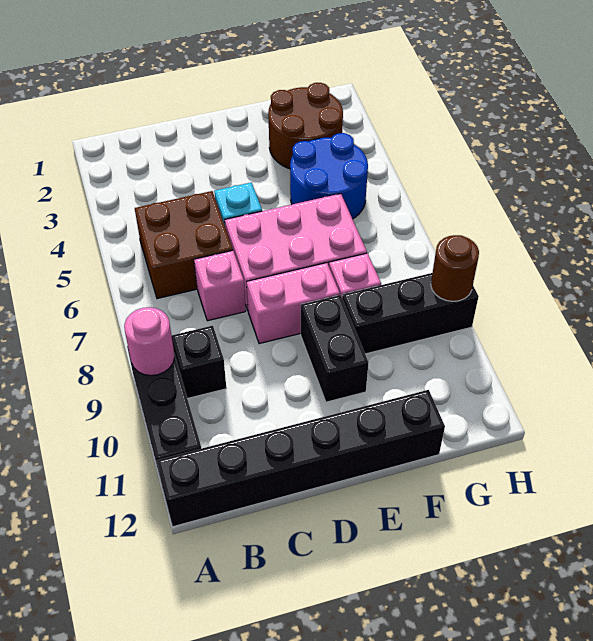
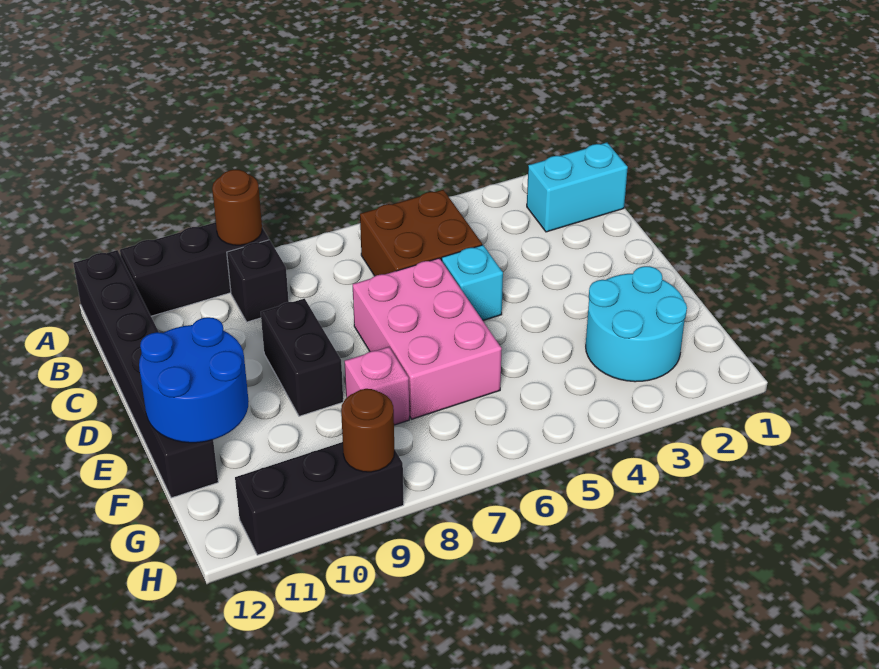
pink round brick A9 level 2 -> brown round brick A9 level 2
none -> cyan brick B1:B2 level 1
pink brick C7 level 1 -> none
pink brick D8:E8 level 1 -> none
black brick E9:E10 level 1 -> black brick D9:E9 level 1
brown round brick F2:G3 level 1 -> cyan round brick F2:G3 level 1
blue round brick F4:G5 level 1 -> blue round brick E11:F12 level 2
black brick F9:H9 level 1 -> black brick H9:H11 level 1

